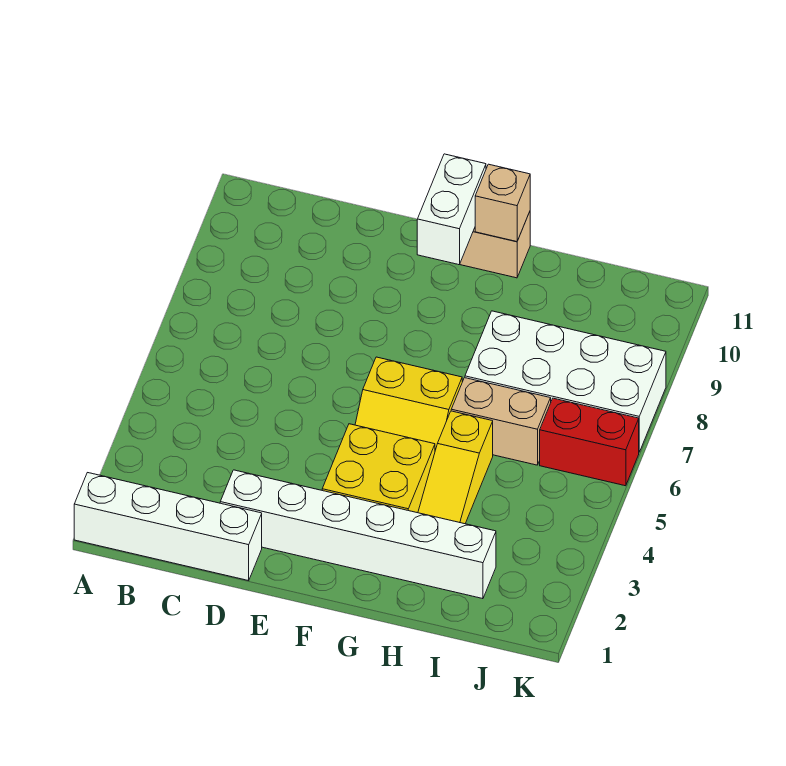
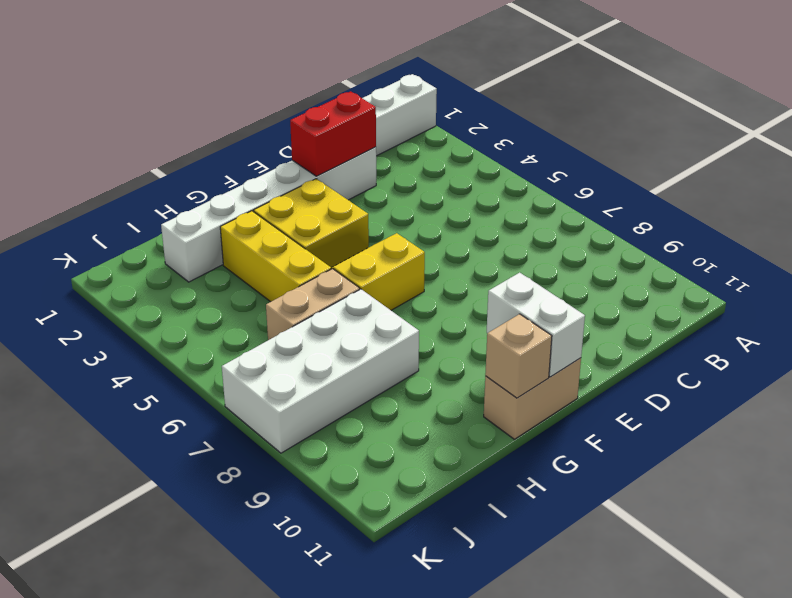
yellow slope H3:H5 level 1 top 5 -> yellow brick H3:H5 level 1
red brick J6:K6 level 1 -> red brick D2:E2 level 2

